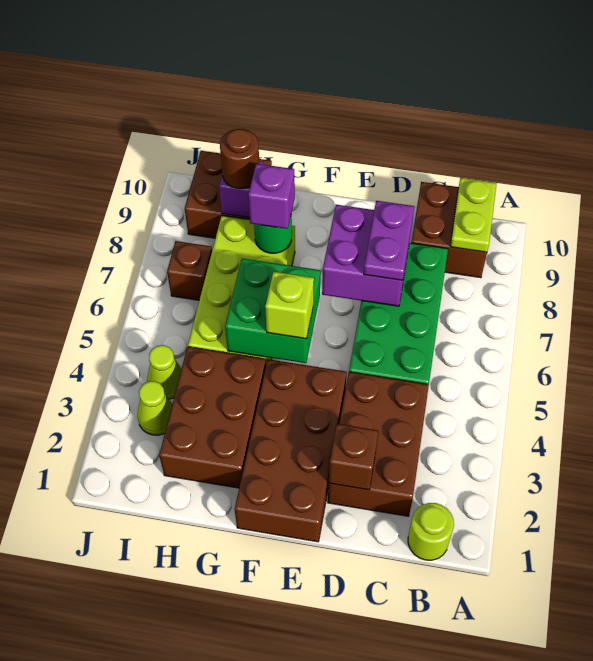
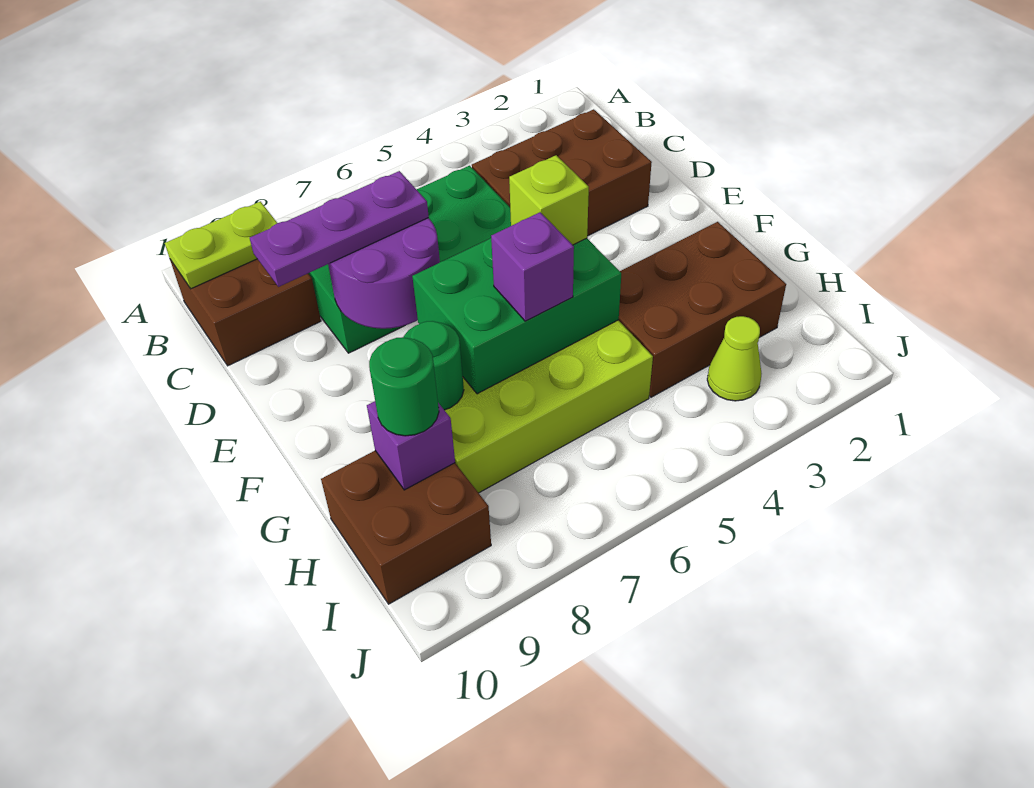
lime round brick B1 level 1 -> none
brown brick D2 level 2 -> none
purple brick D7:E8 level 2 -> purple round brick D7:E8 level 2
purple plate D7:D8 level 3 -> purple plate D7:D9 level 3
brown brick E1:F4 level 1 -> none
green brick F5:G6 level 2 -> green brick F5:G7 level 2
purple brick G8 level 3 -> purple brick G6 level 3
brown round brick H9 level 3 -> green round brick H9 level 3
lime cone I4 level 1 -> none
brown brick I7 level 1 -> none

